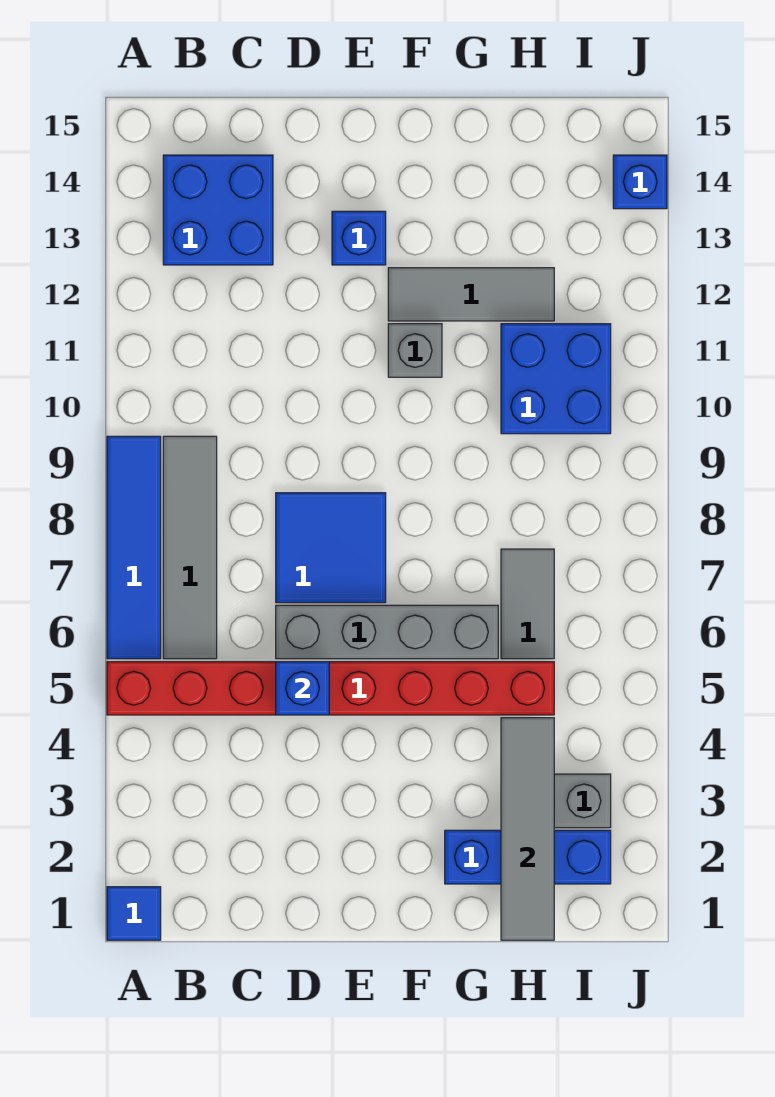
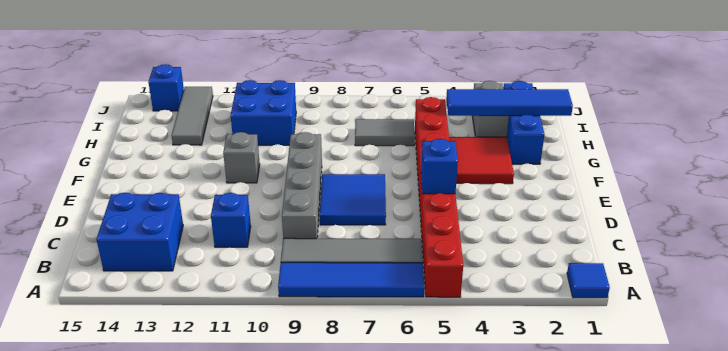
grey brick D6:G6 level 1 -> grey brick C9:F9 level 1
blue brick E13 level 1 -> blue brick C11 level 1
none -> red tile F3:G4 level 1
grey tile F12:H12 level 1 -> grey tile H13:J13 level 1
grey tile H1:H4 level 2 -> blue tile H1:H4 level 2

